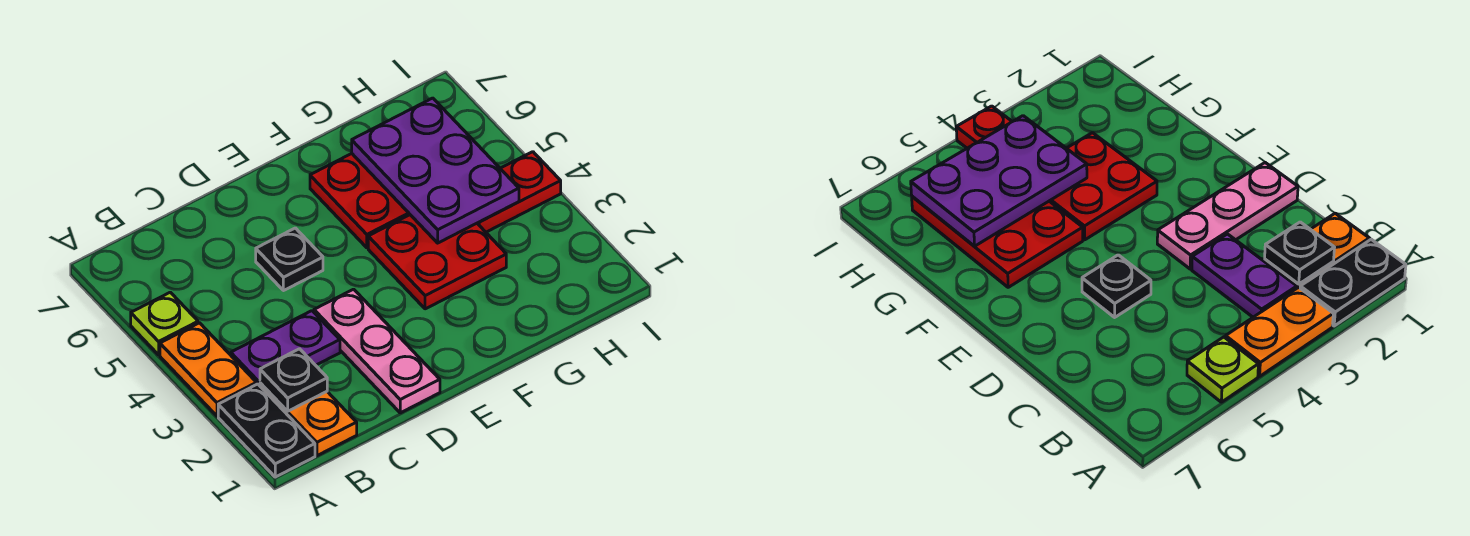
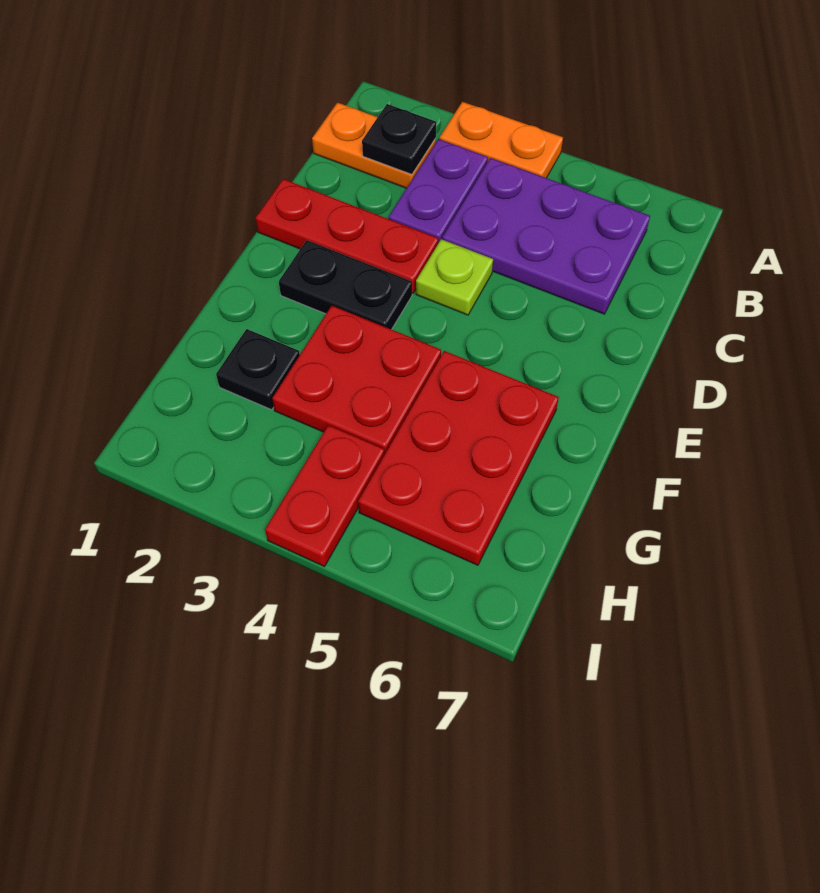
black plate A1:A2 level 1 -> black plate E2:E3 level 1
lime plate A5 level 1 -> lime plate D4 level 1
pink plate D1:D3 level 1 -> red plate D1:D3 level 1
black plate D5 level 1 -> black plate G2 level 1
purple plate G4:H6 level 2 -> purple plate B4:C6 level 1

